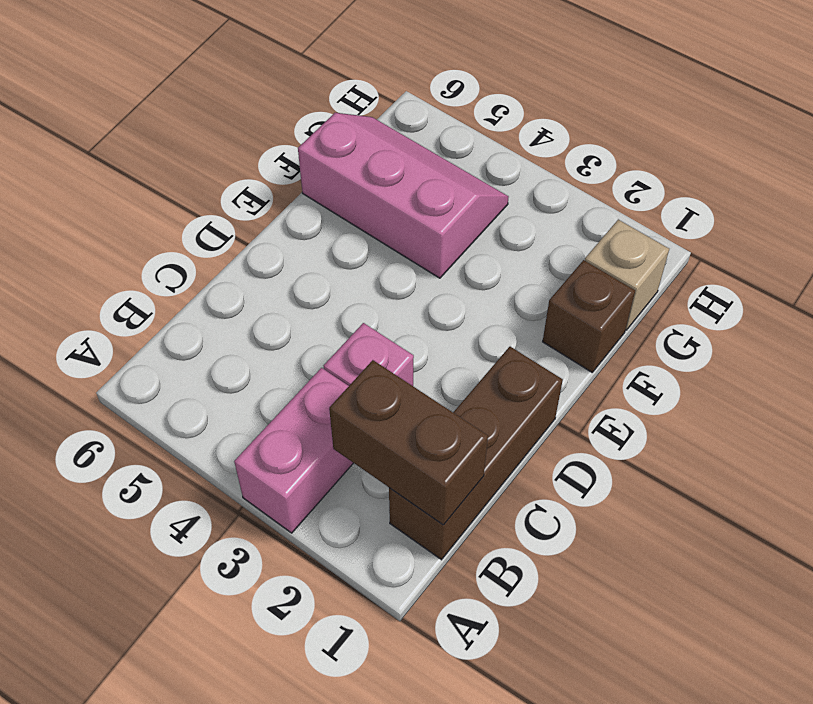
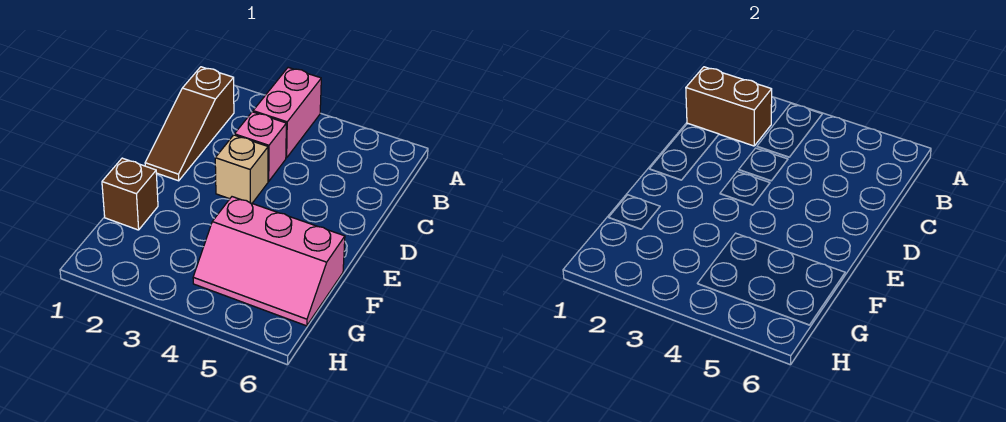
brown brick B1:D1 level 1 -> brown slope B1:D1 level 1 top B
tan brick G1 level 1 -> tan brick D3 level 1

